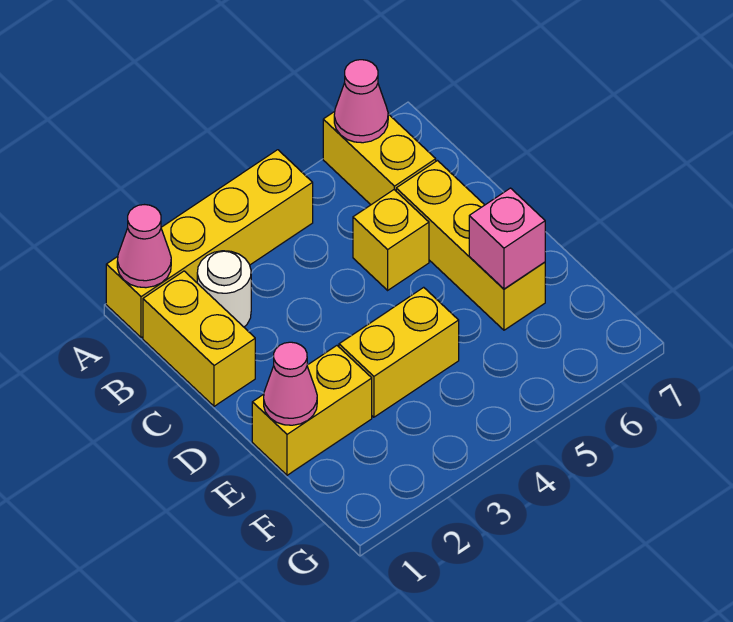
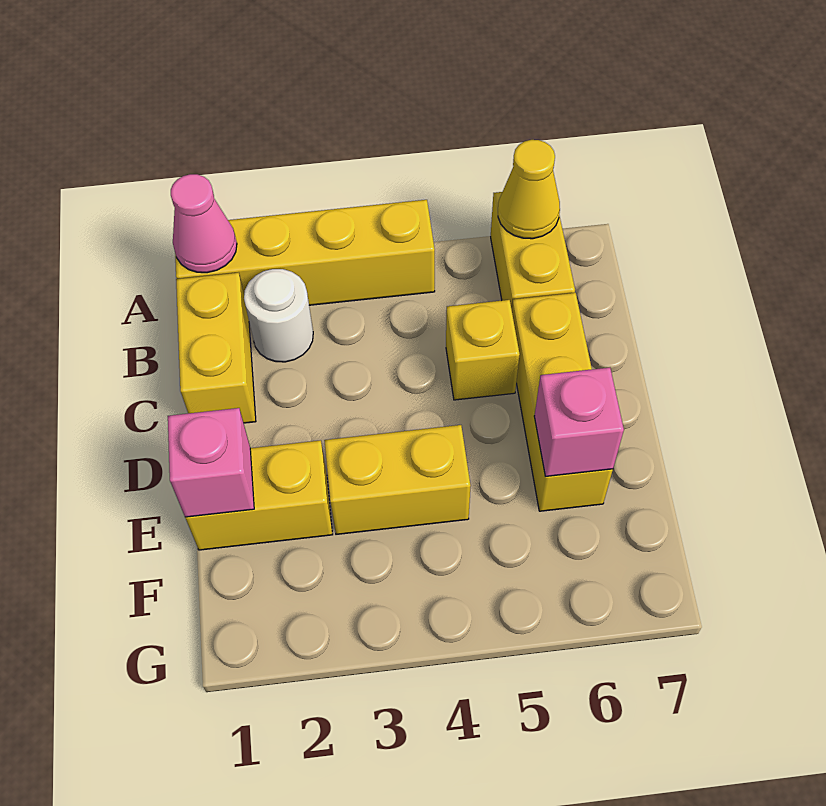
pink cone A6 level 2 -> yellow cone A6 level 2
pink cone E1 level 2 -> pink brick E1 level 2

